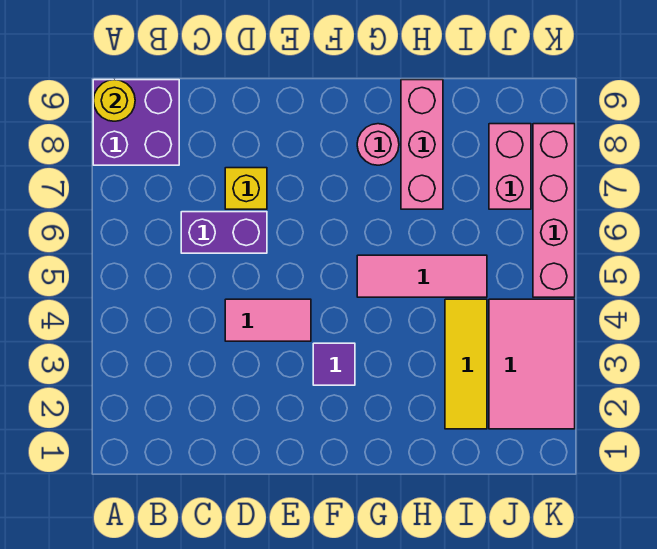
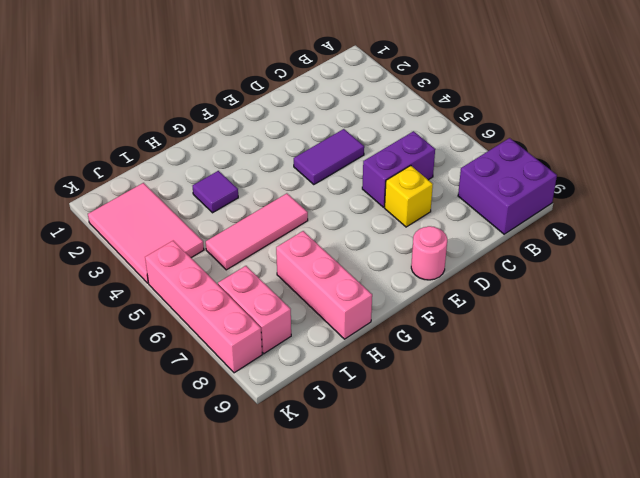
yellow round brick A9 level 2 -> none
pink tile D4:E4 level 1 -> purple tile D4:E4 level 1
purple tile F3 level 1 -> purple tile H3 level 1
pink round brick G8 level 1 -> pink round brick E9 level 1
yellow tile I2:I4 level 1 -> none

